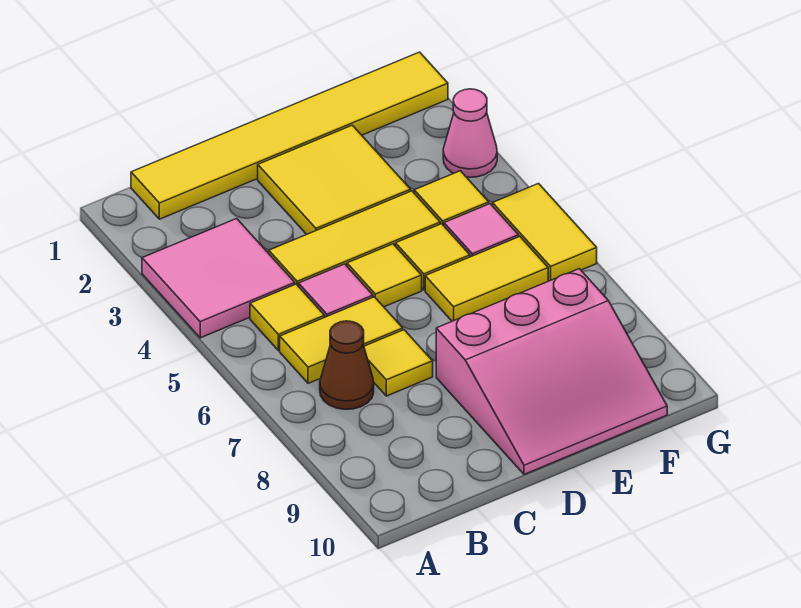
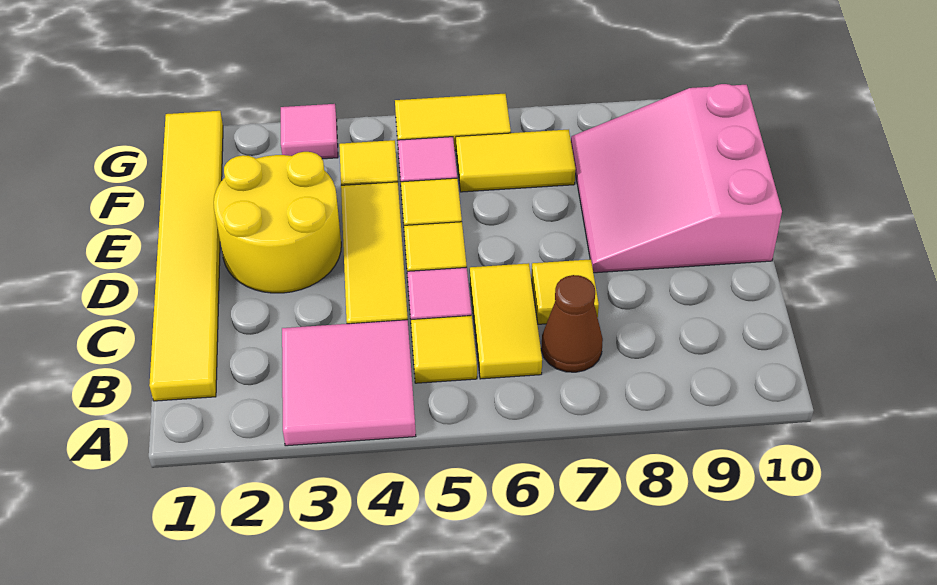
yellow tile D2:E3 level 1 -> yellow round brick D2:E3 level 1
pink slope D8:F10 level 1 top 8 -> pink slope D8:F10 level 1 top 10
yellow tile E6:F6 level 1 -> yellow tile F6:F7 level 1
pink cone G3 level 1 -> pink tile G3 level 1

